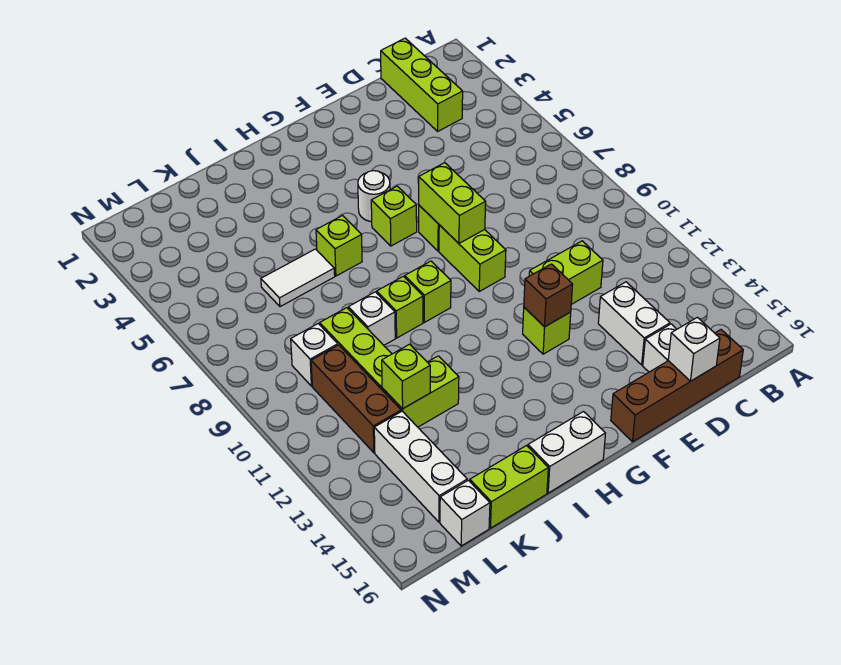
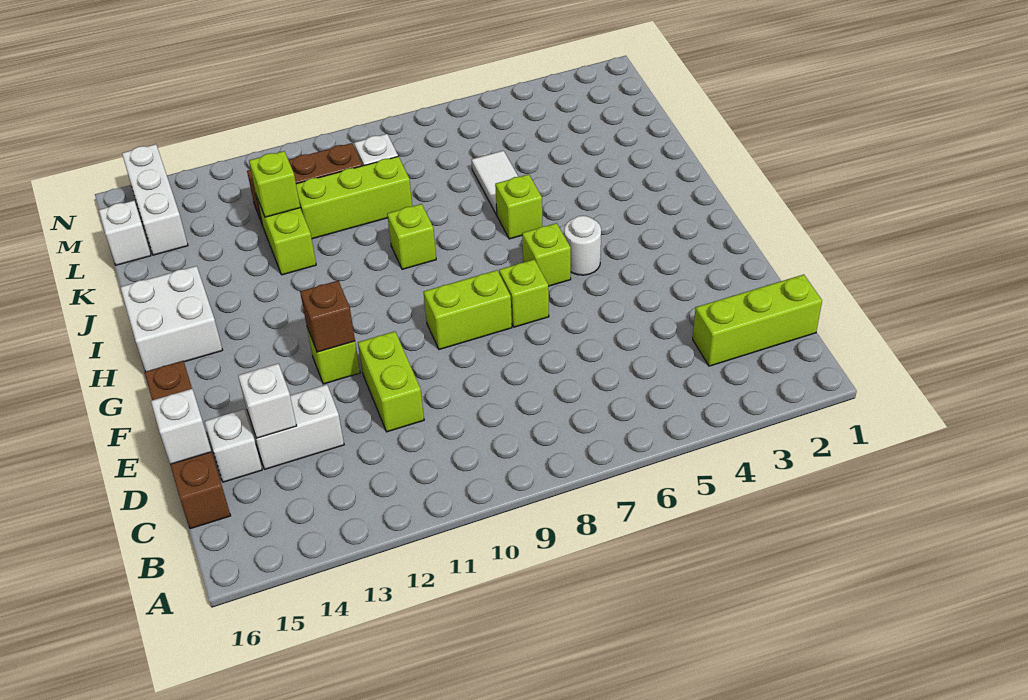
lime brick F7:F8 level 2 -> none
lime brick H9 level 1 -> none
white brick H16:I16 level 1 -> white brick H15:I16 level 1
white brick J9 level 1 -> white brick D14 level 2
lime brick J16:K16 level 1 -> none
white brick L13:L15 level 1 -> white brick L15:N15 level 1

